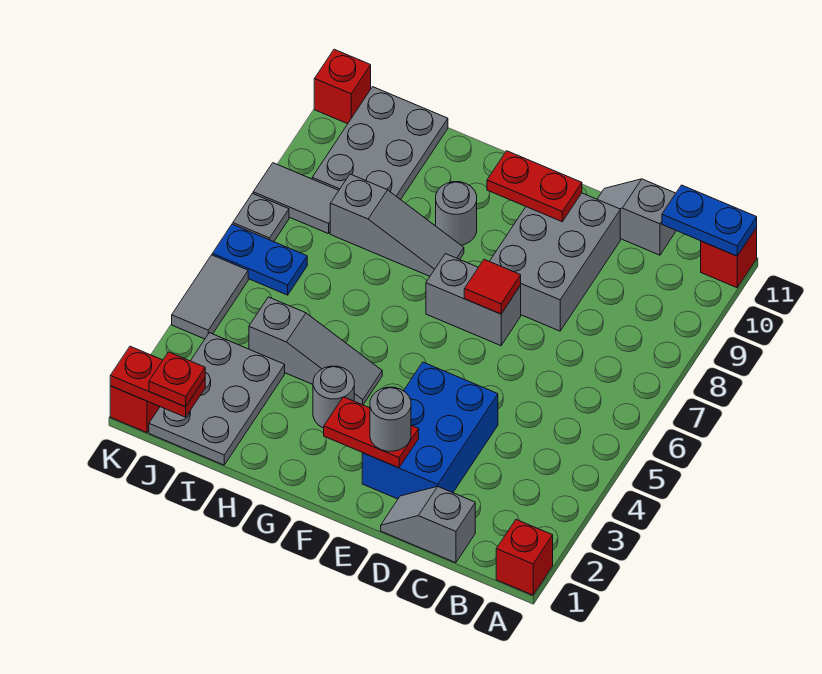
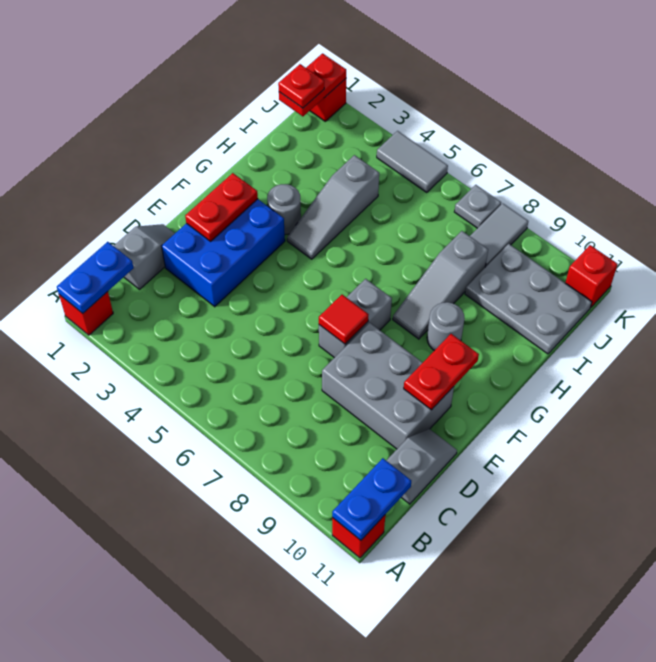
blue brick D2:E4 level 1 -> blue brick D2:F3 level 1
grey round brick E2 level 3 -> none
grey plate I1:J3 level 1 -> none
blue plate J6:K6 level 1 -> blue plate A1:B1 level 2

